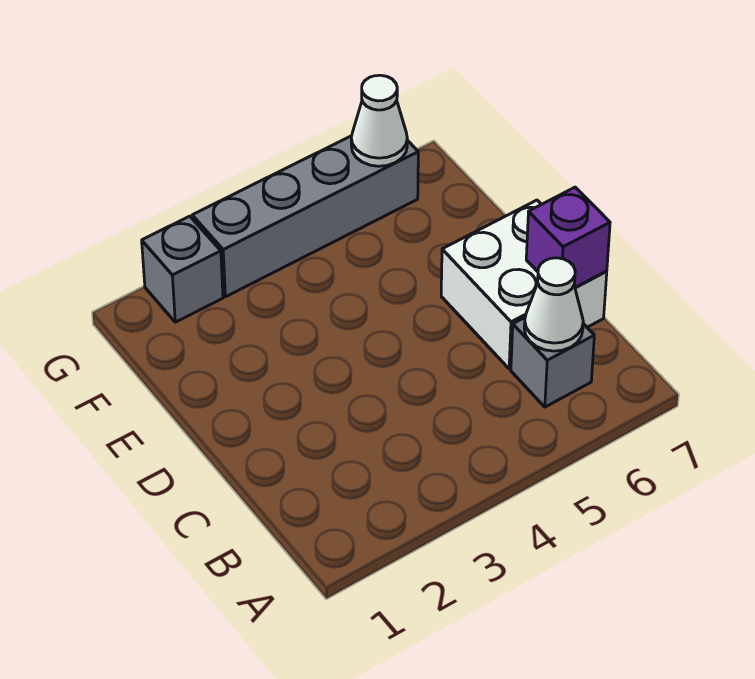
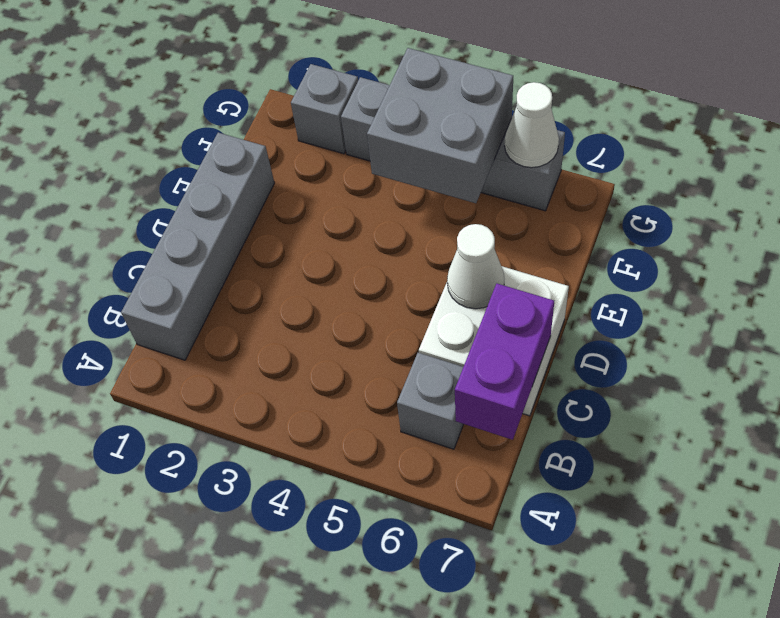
none -> grey brick B1:E1 level 1
white cone B6 level 2 -> white cone D6 level 2
purple brick C7 level 2 -> purple brick B7:C7 level 2
none -> grey brick F4:G5 level 2

